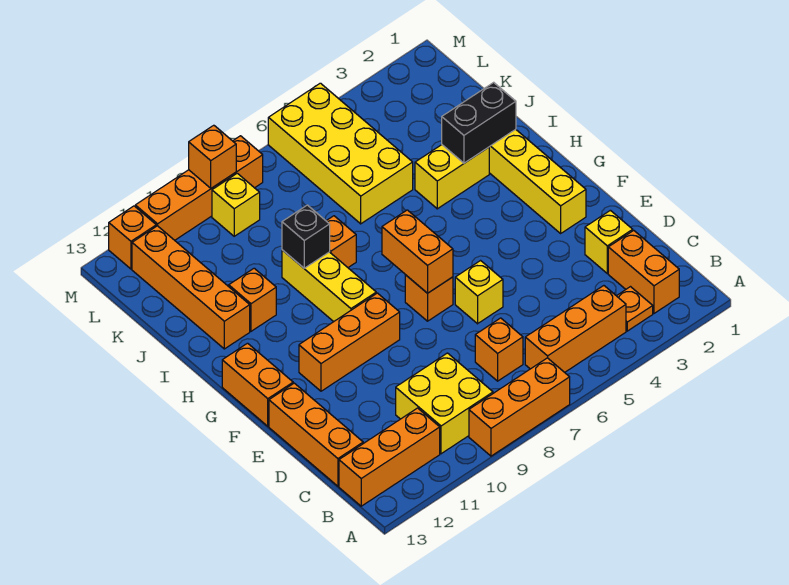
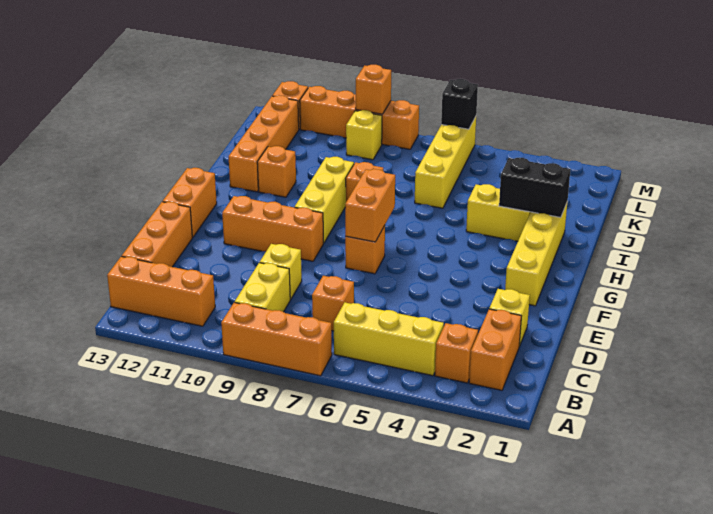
orange plate B3 level 1 -> orange brick B3 level 1
orange brick B4:B6 level 1 -> yellow brick B4:B6 level 1
yellow brick B9:C10 level 1 -> yellow brick B9:C9 level 1
yellow brick E6 level 1 -> yellow brick D9 level 1
black brick I9 level 2 -> black brick M6 level 2
yellow brick J5:M6 level 1 -> yellow brick J6:M6 level 1

